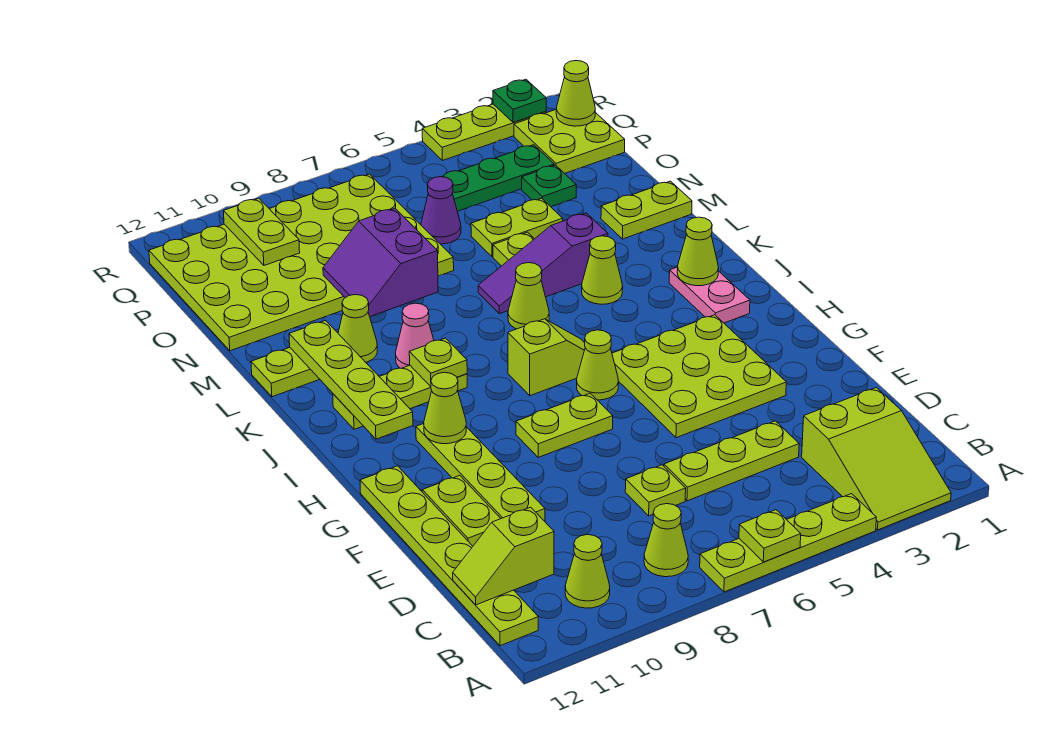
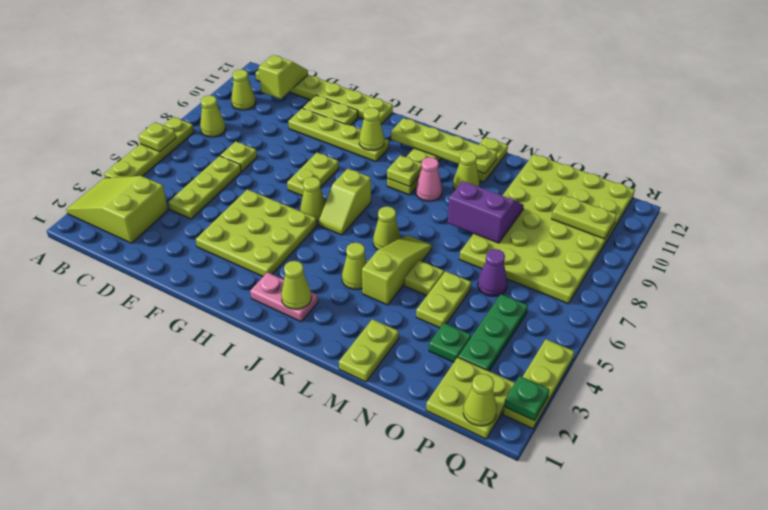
purple slope L4:L6 level 1 top 4 -> lime slope L4:L6 level 1 top 4

